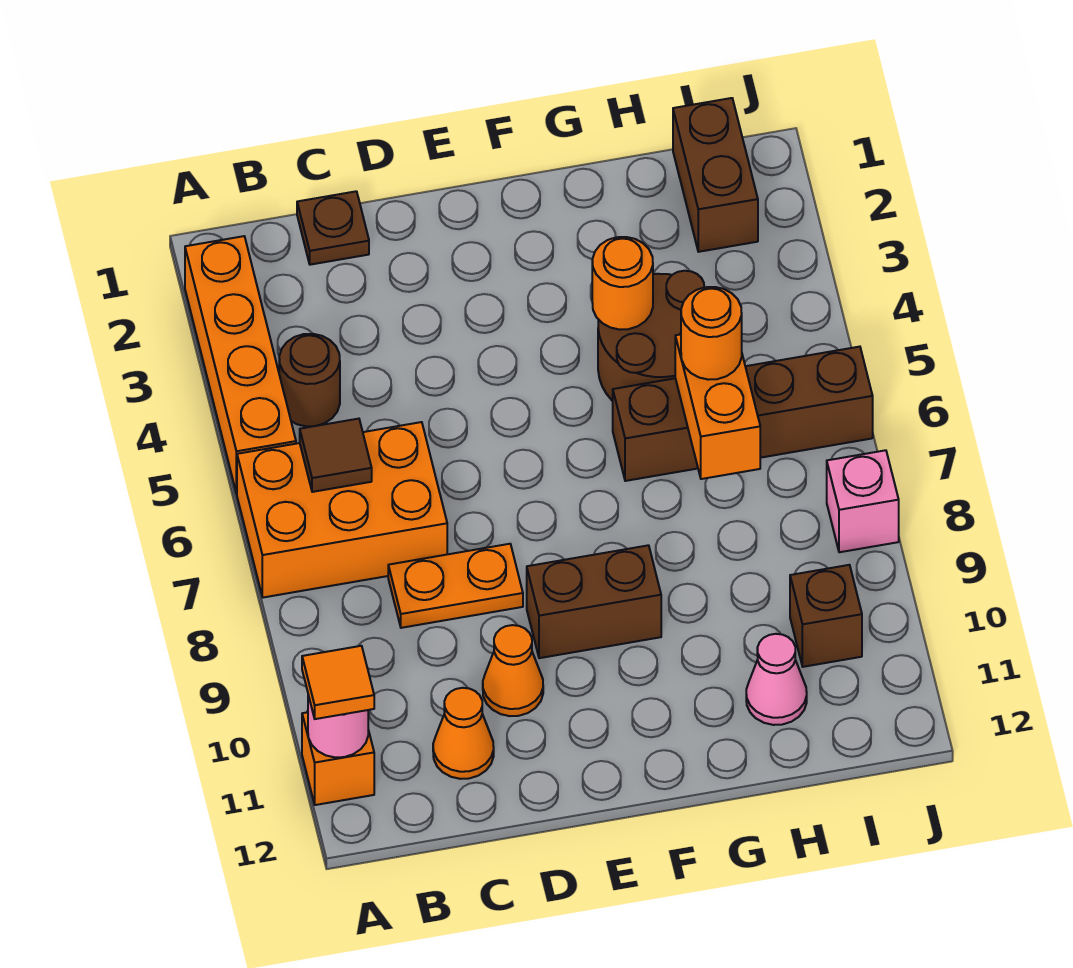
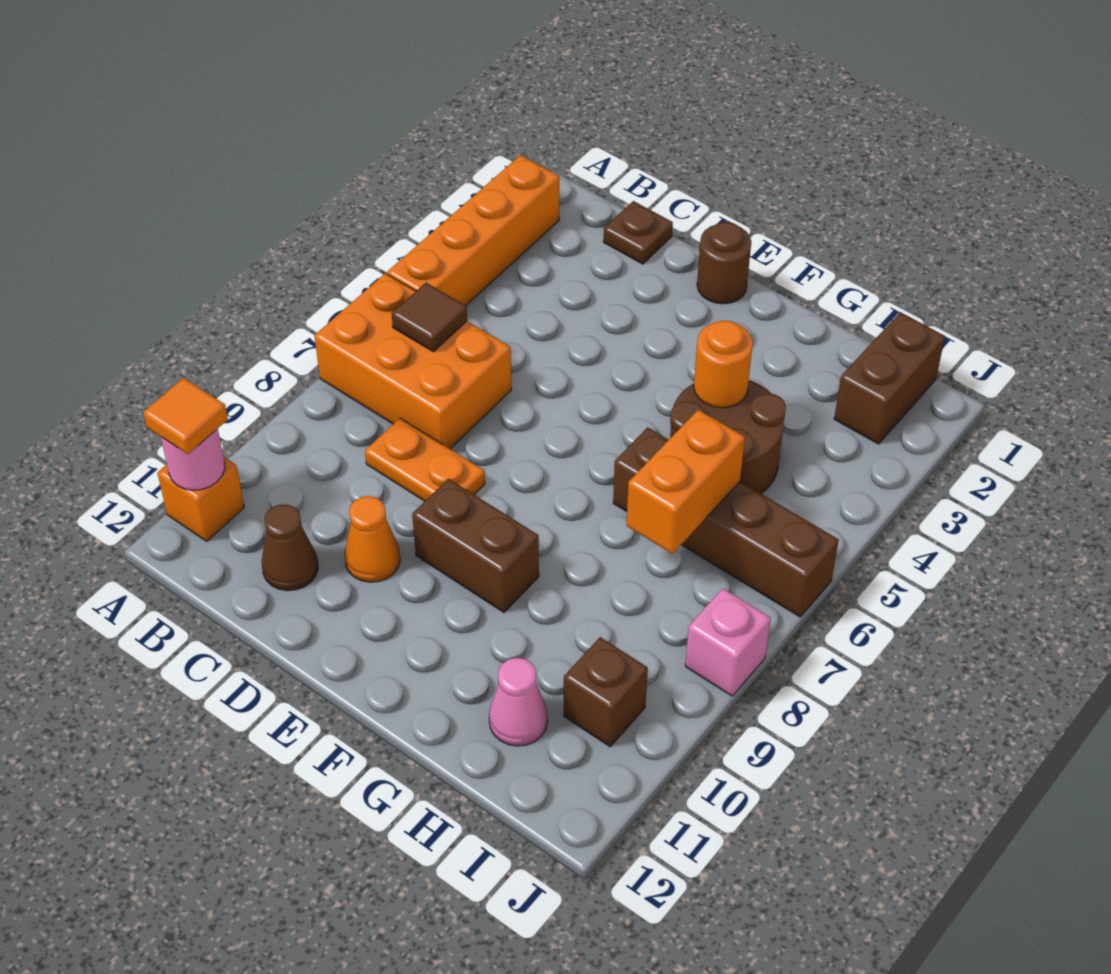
brown round brick B4 level 1 -> brown round brick E1 level 1
orange cone C11 level 1 -> brown cone C11 level 1
orange round brick H6 level 3 -> none

